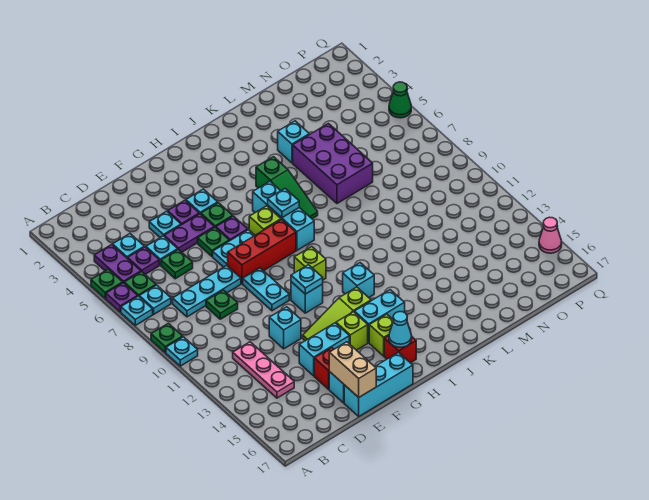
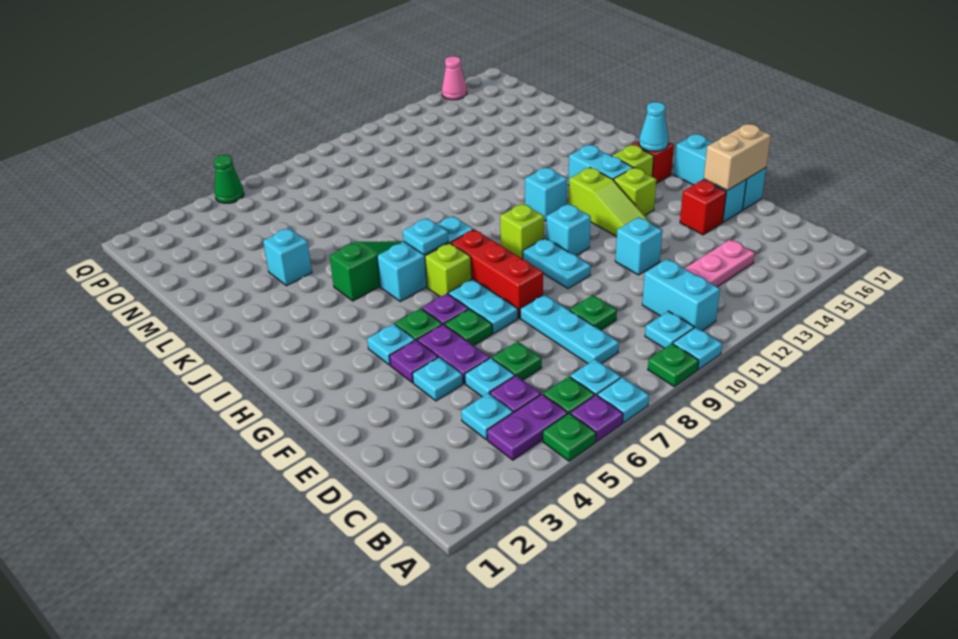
cyan brick E14:F14 level 1 -> cyan brick B11:C11 level 1
cyan plate F9:F10 level 1 -> cyan plate F10:G10 level 1
cyan plate G11 level 2 -> cyan plate B10 level 1
purple brick L5:M7 level 1 -> none

